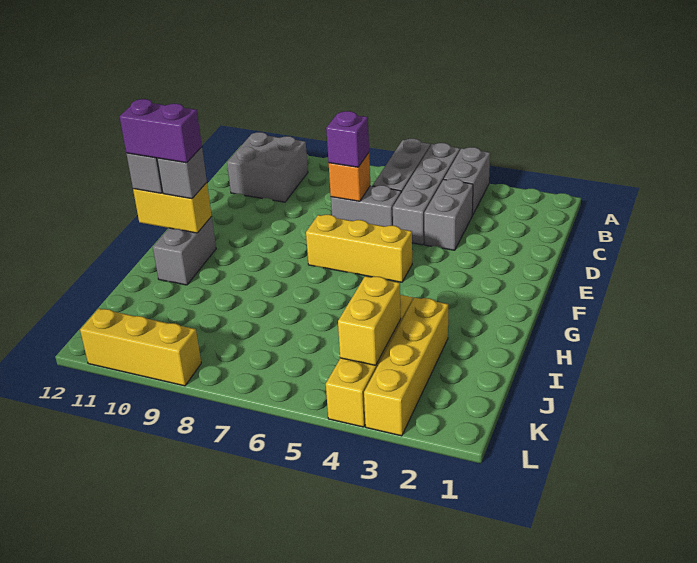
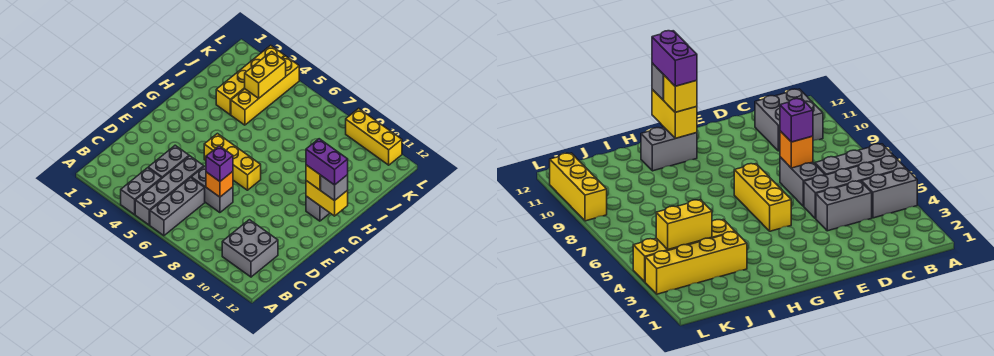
grey brick G11 level 3 -> yellow brick G11 level 3

